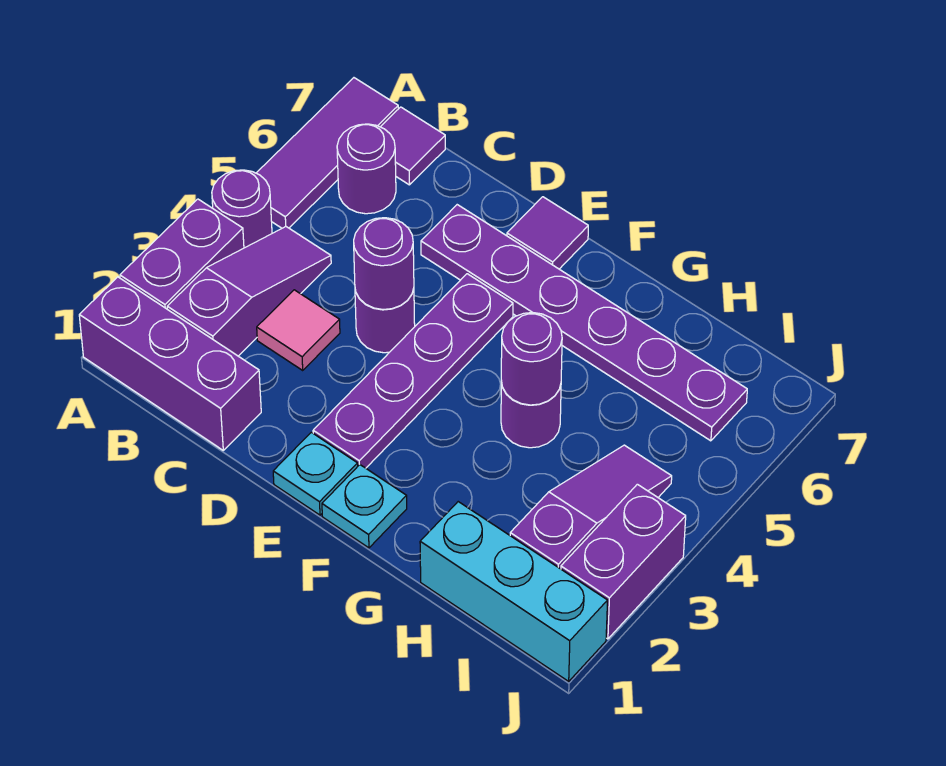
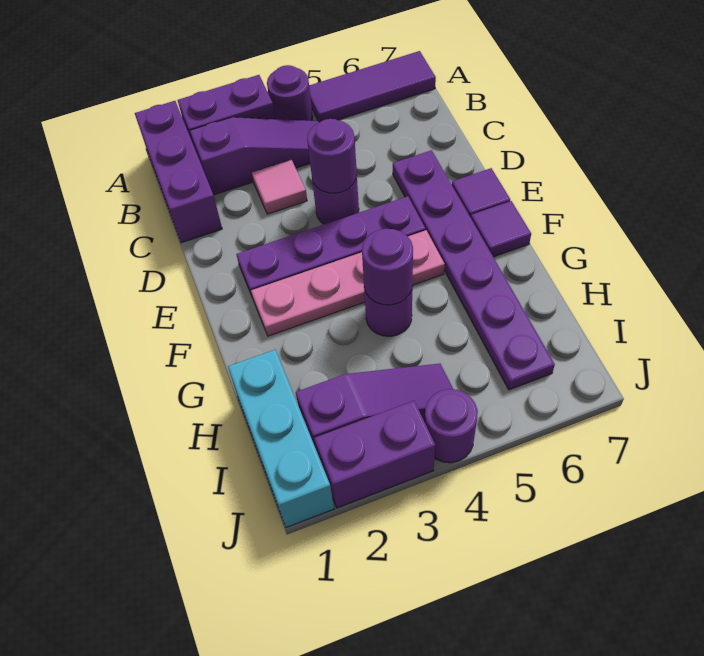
purple round brick B6 level 1 -> purple round brick J4 level 1
purple tile B7 level 1 -> purple tile F7 level 1
cyan plate E1 level 1 -> none
cyan plate F1 level 1 -> none
none -> pink plate F2:F5 level 1

